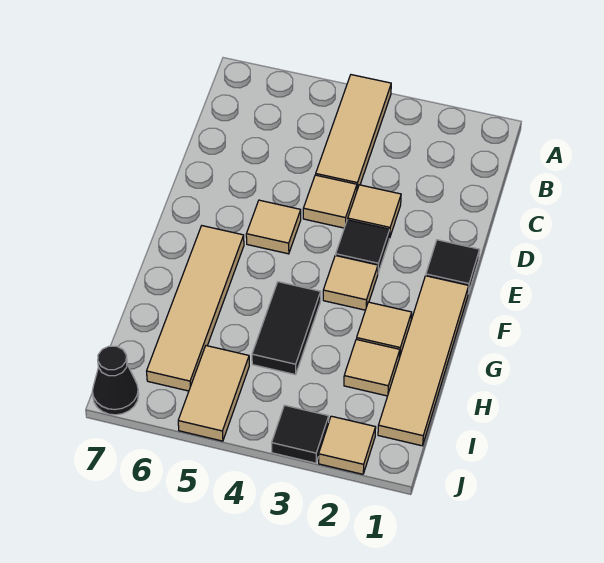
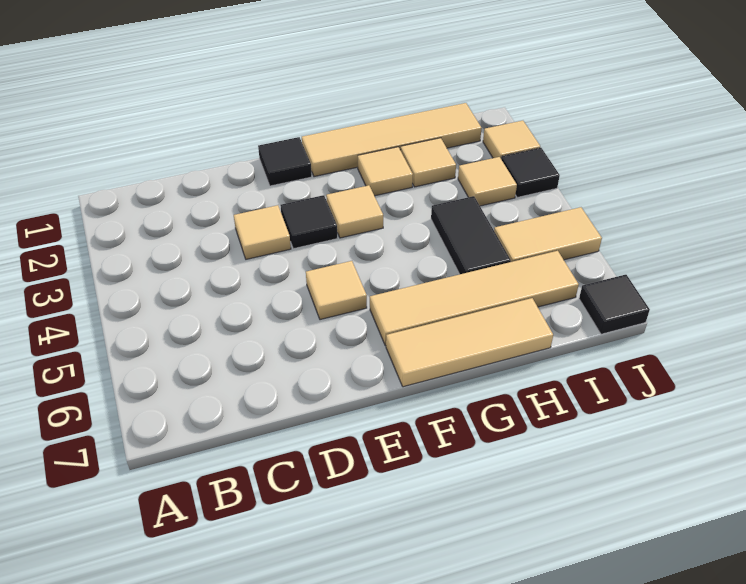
tan tile A4:C4 level 1 -> tan tile F7:H7 level 1
tan tile D4 level 1 -> tan tile I3 level 1
black tile G4:H4 level 1 -> black tile H4:H5 level 1
black cone J7 level 1 -> black tile J7 level 1

